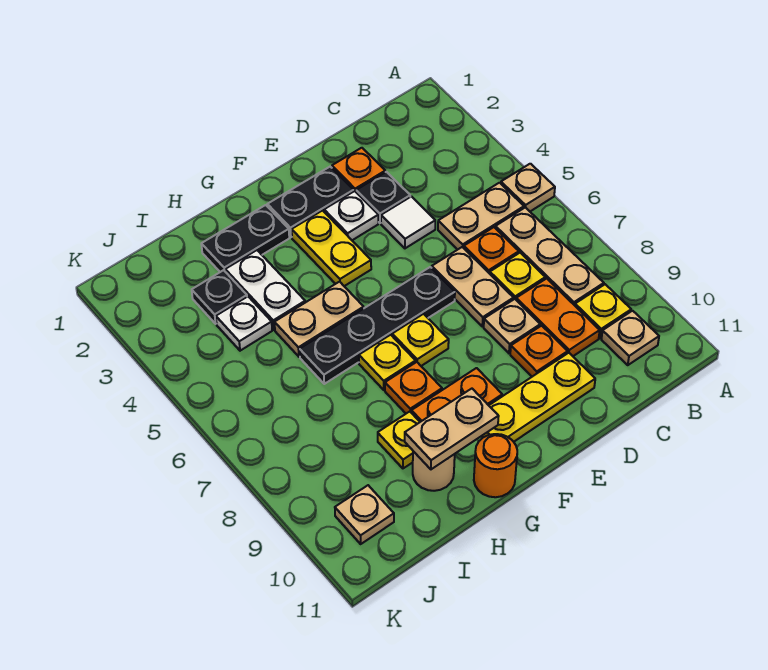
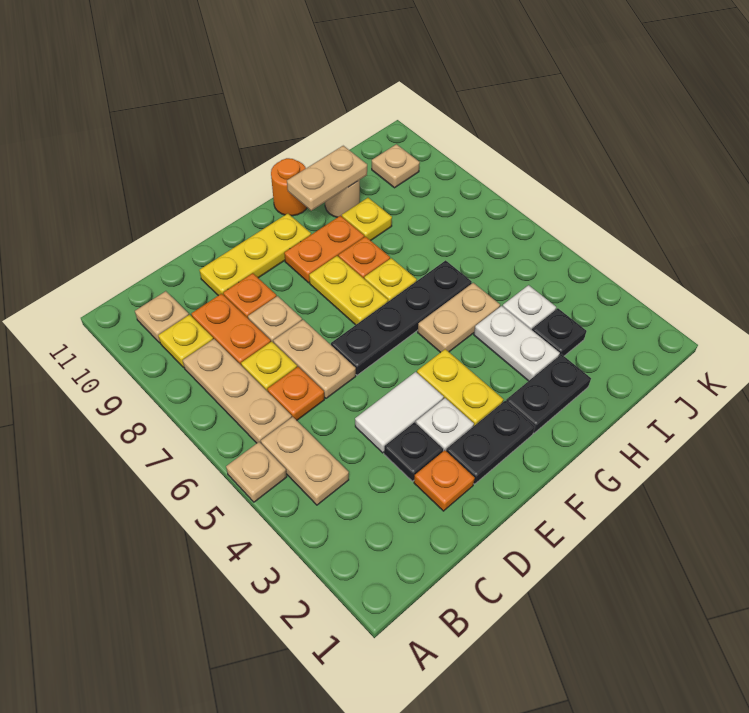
tan plate B5:C5 level 1 -> tan plate B4:B5 level 1
white tile D4 level 1 -> white tile D4:E4 level 1
yellow plate F7 level 1 -> yellow plate F7:F8 level 1

